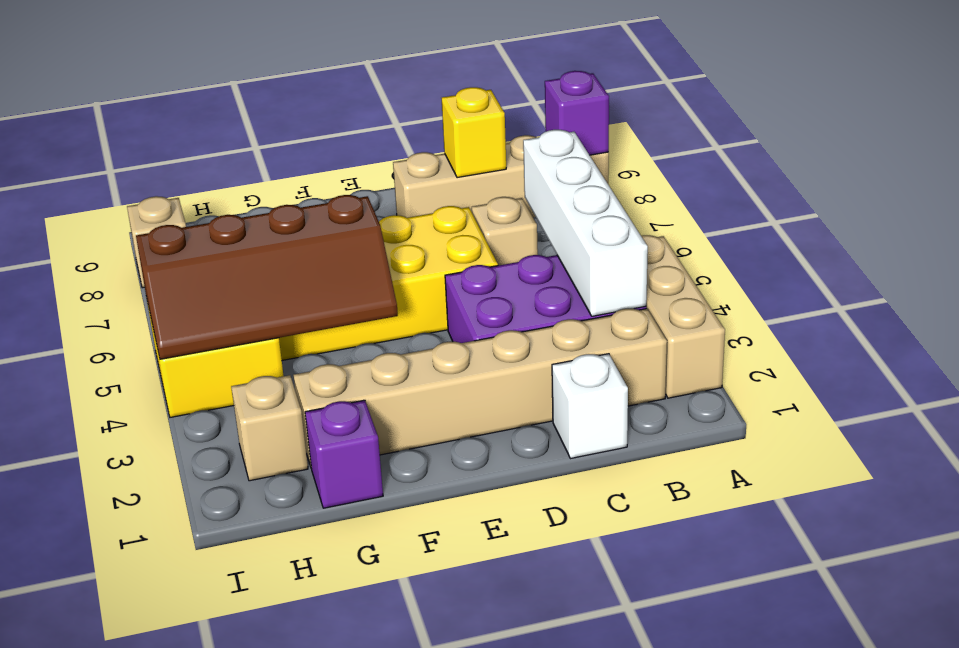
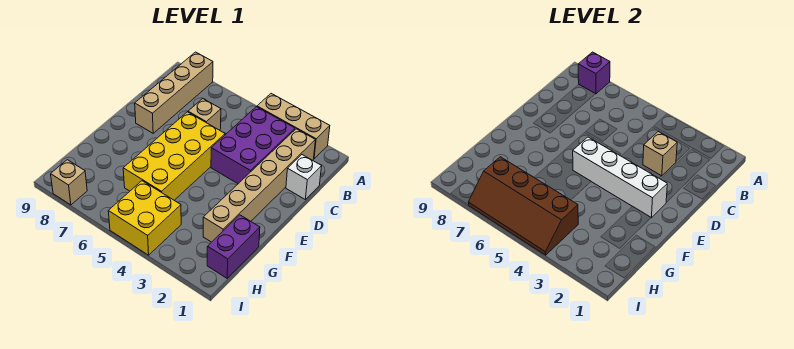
white brick B3:B6 level 2 -> white brick E2:E5 level 2
yellow brick C8 level 2 -> none
brown slope F4:I5 level 2 top 5 -> brown slope H4:I7 level 2 top H
purple brick G1 level 1 -> purple brick G1:H1 level 1
tan brick H2 level 1 -> tan brick C3 level 2

